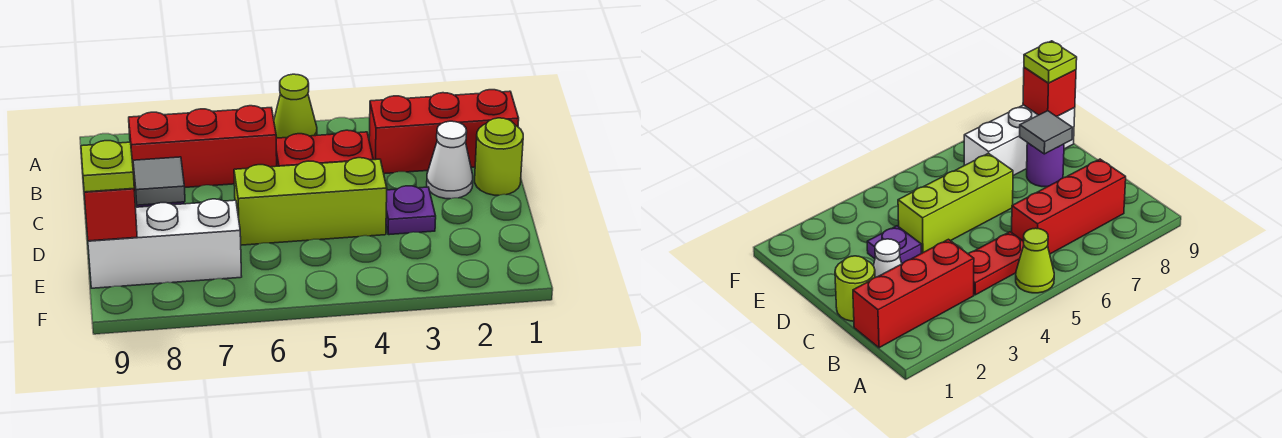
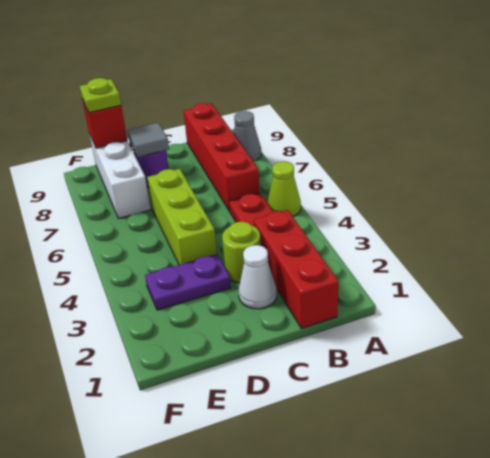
none -> grey cone A8 level 1
red brick B6:B8 level 1 -> red brick B6:B9 level 1
lime round brick C1 level 1 -> lime round brick C3 level 1
purple plate D3 level 1 -> purple plate D3:E3 level 1

